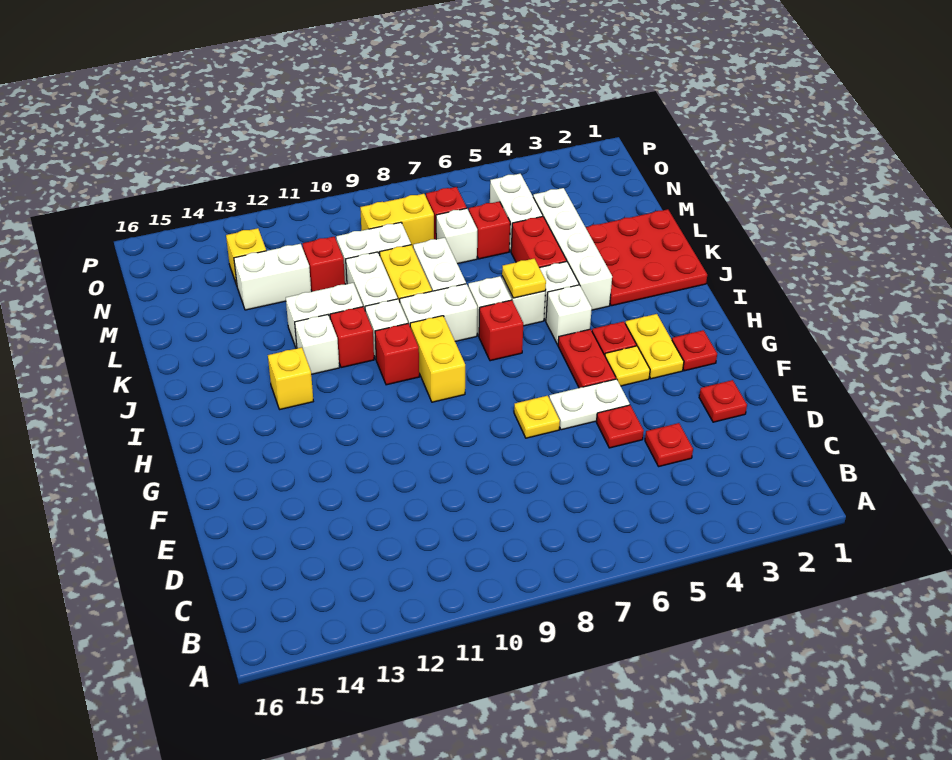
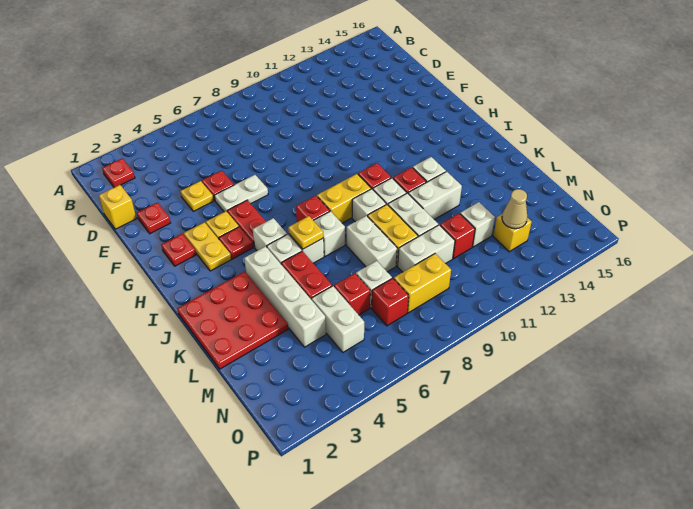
red plate D4 level 1 -> red plate B2 level 1
yellow plate F7 level 1 -> yellow plate E4 level 1
yellow brick H9:I9 level 1 -> yellow brick I8:I9 level 1
yellow brick I13 level 1 -> yellow brick D1 level 1
white brick J8:J9 level 1 -> white brick J9 level 1
white brick M12:M13 level 1 -> white brick M12 level 1
none -> tan cone N13 level 2

